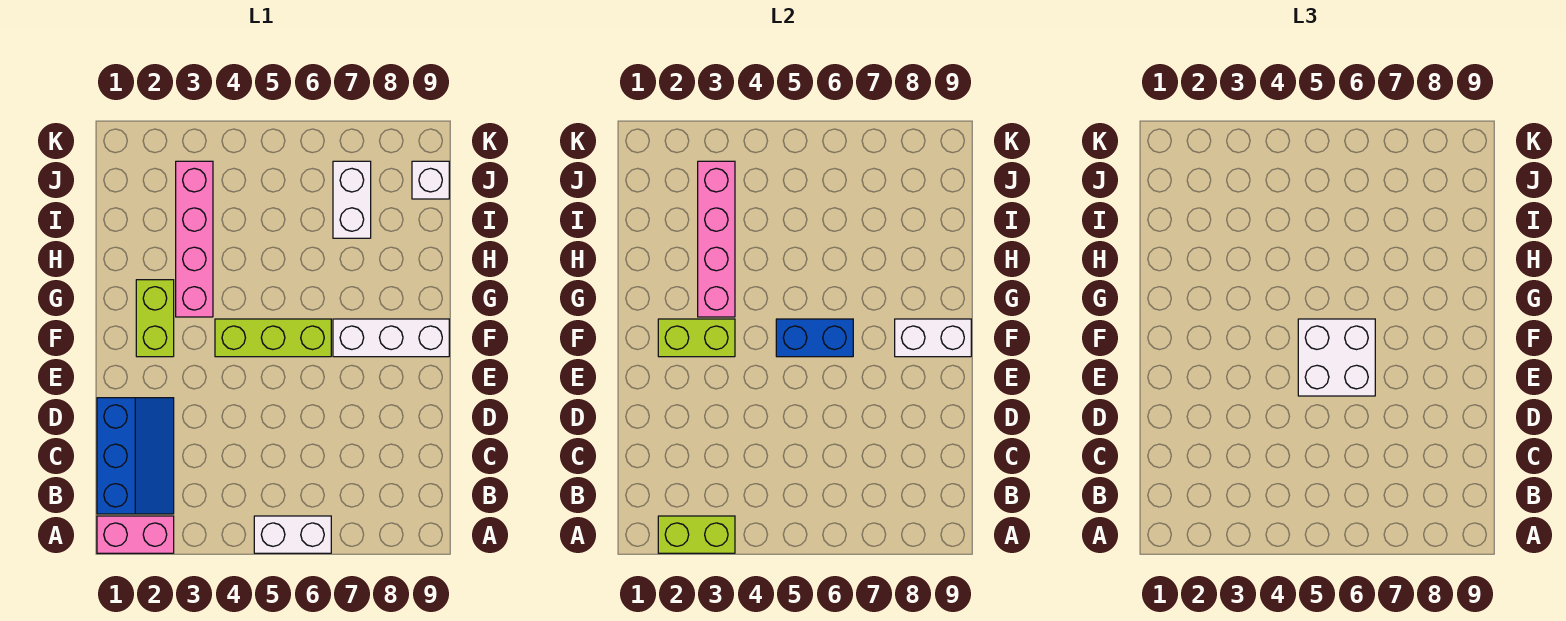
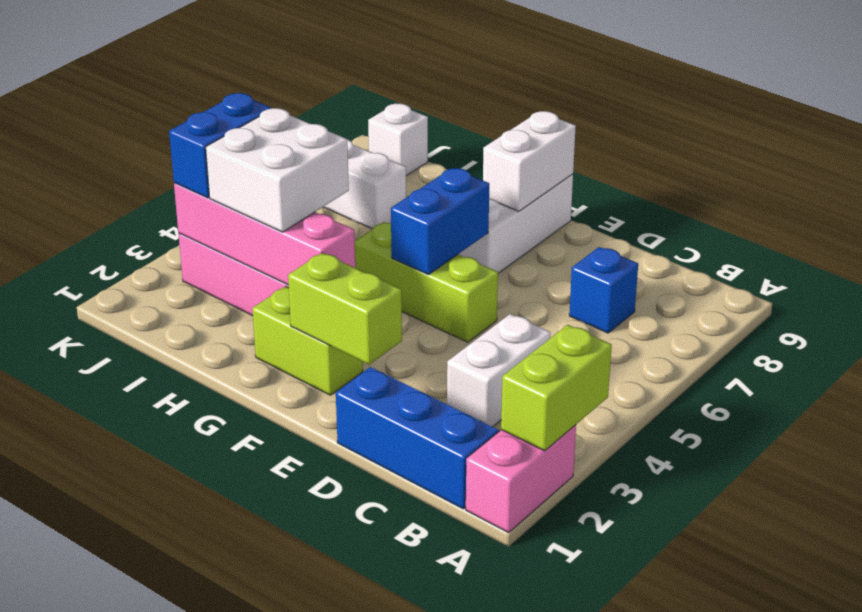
white brick A5:A6 level 1 -> white brick C3:C4 level 1
none -> blue brick C7 level 1
white brick E5:F6 level 3 -> white brick H3:I4 level 3
lime brick F2:F3 level 2 -> lime brick E2:F2 level 2
lime brick F4:F6 level 1 -> lime brick E5:G5 level 1
none -> blue brick J3:J4 level 3

